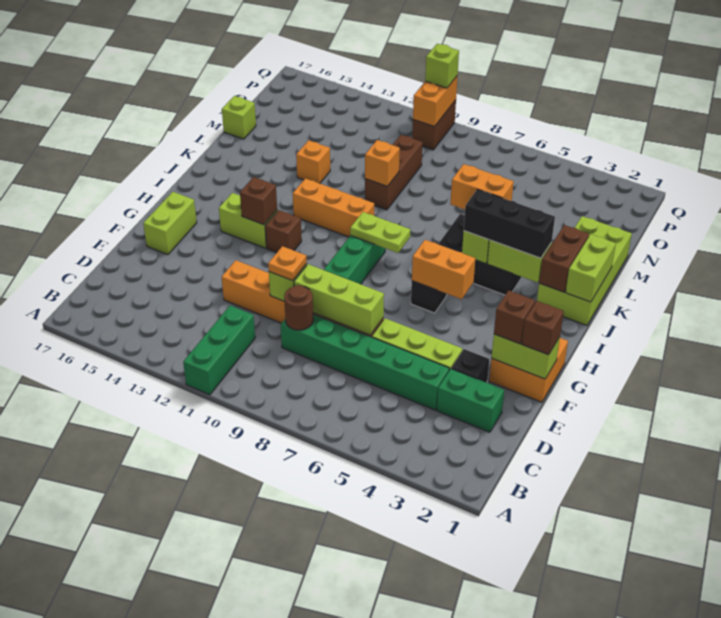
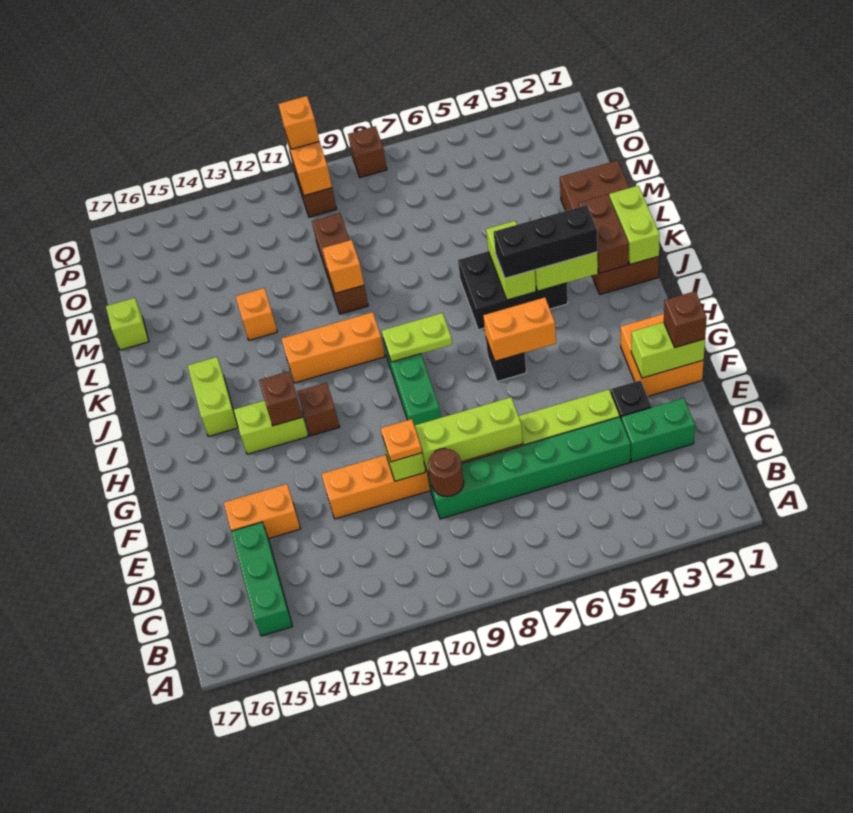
green brick A11:C11 level 1 -> green brick B15:D15 level 1
brown brick F2 level 3 -> brown brick Q8 level 1
lime brick F16:G16 level 1 -> lime brick I15:J15 level 1
lime brick J1:M2 level 1 -> brown brick J1:M2 level 1
orange brick K5:K6 level 3 -> orange brick E14:E15 level 1
lime brick Q10 level 3 -> orange brick Q10 level 3

